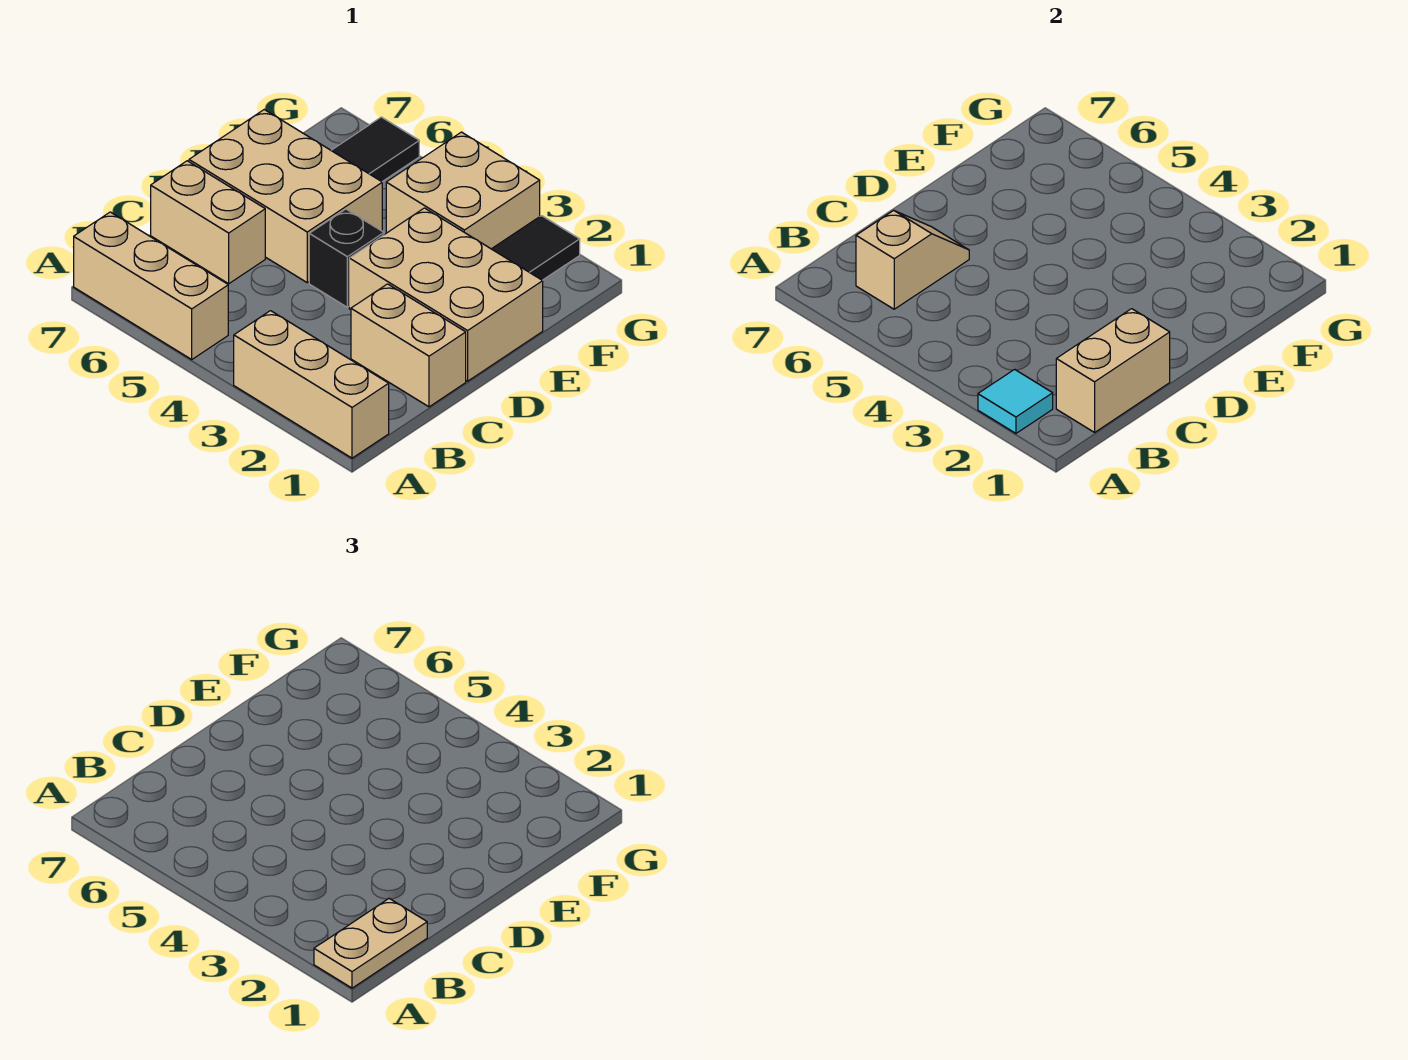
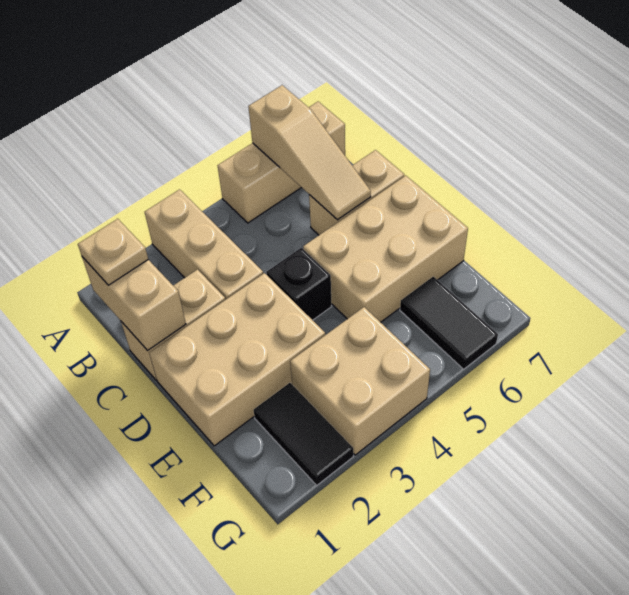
tan brick A1:A3 level 1 -> tan brick A3:C3 level 1
tan plate A1:B1 level 3 -> tan plate B1 level 3
cyan tile A2 level 2 -> none
tan slope B6:C6 level 2 top B -> tan slope A6:C6 level 2 top A

